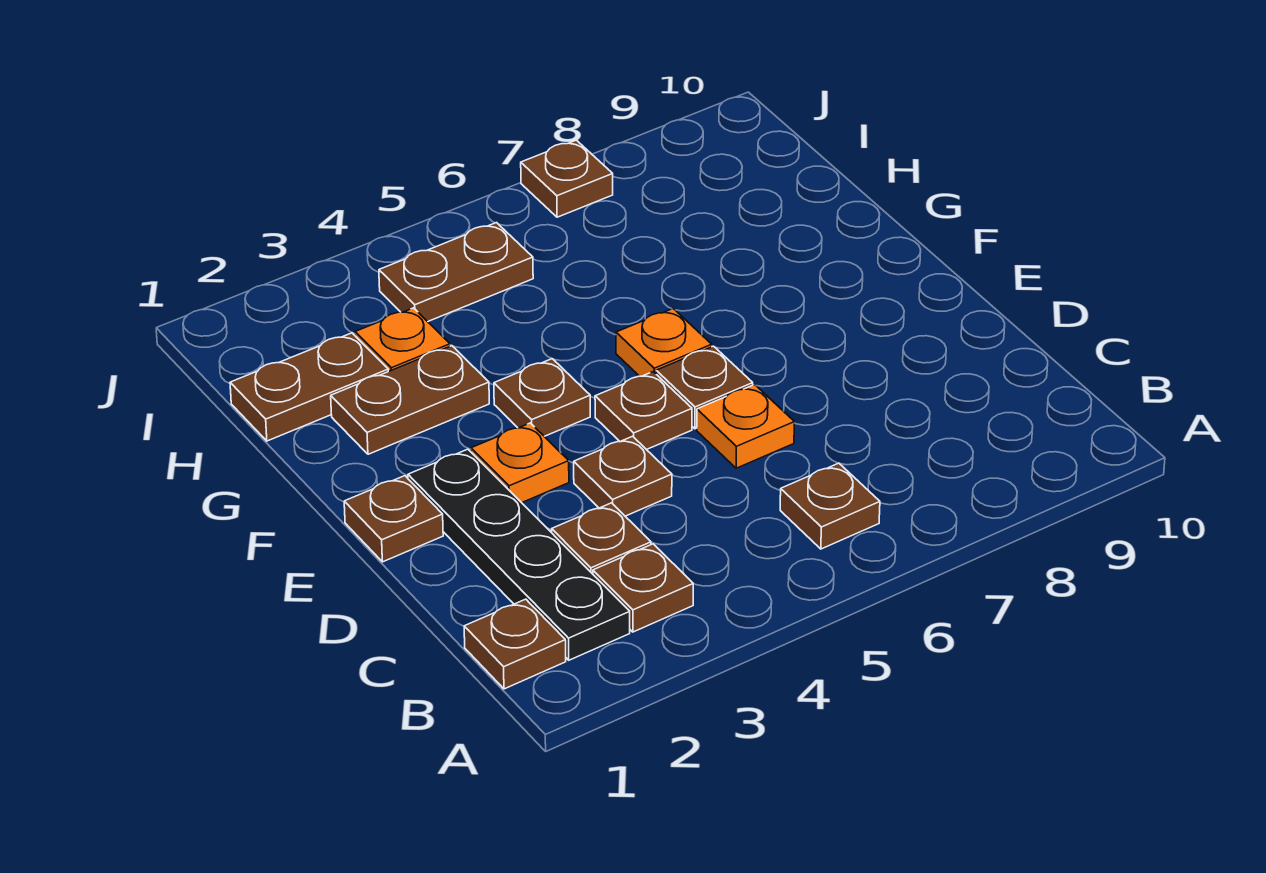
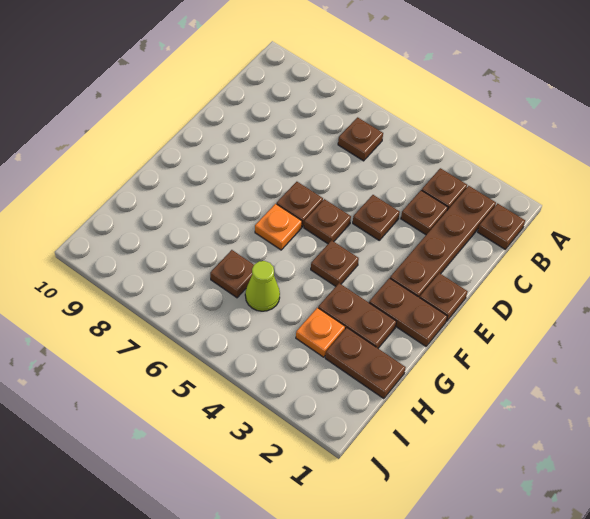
black plate B2:E2 level 1 -> brown plate B2:E2 level 1
orange plate D6 level 1 -> none
orange plate E3 level 1 -> none
none -> lime cone H5 level 1
brown plate I4:I5 level 1 -> brown plate F1:F2 level 1
brown plate J7 level 1 -> brown plate H6 level 1

